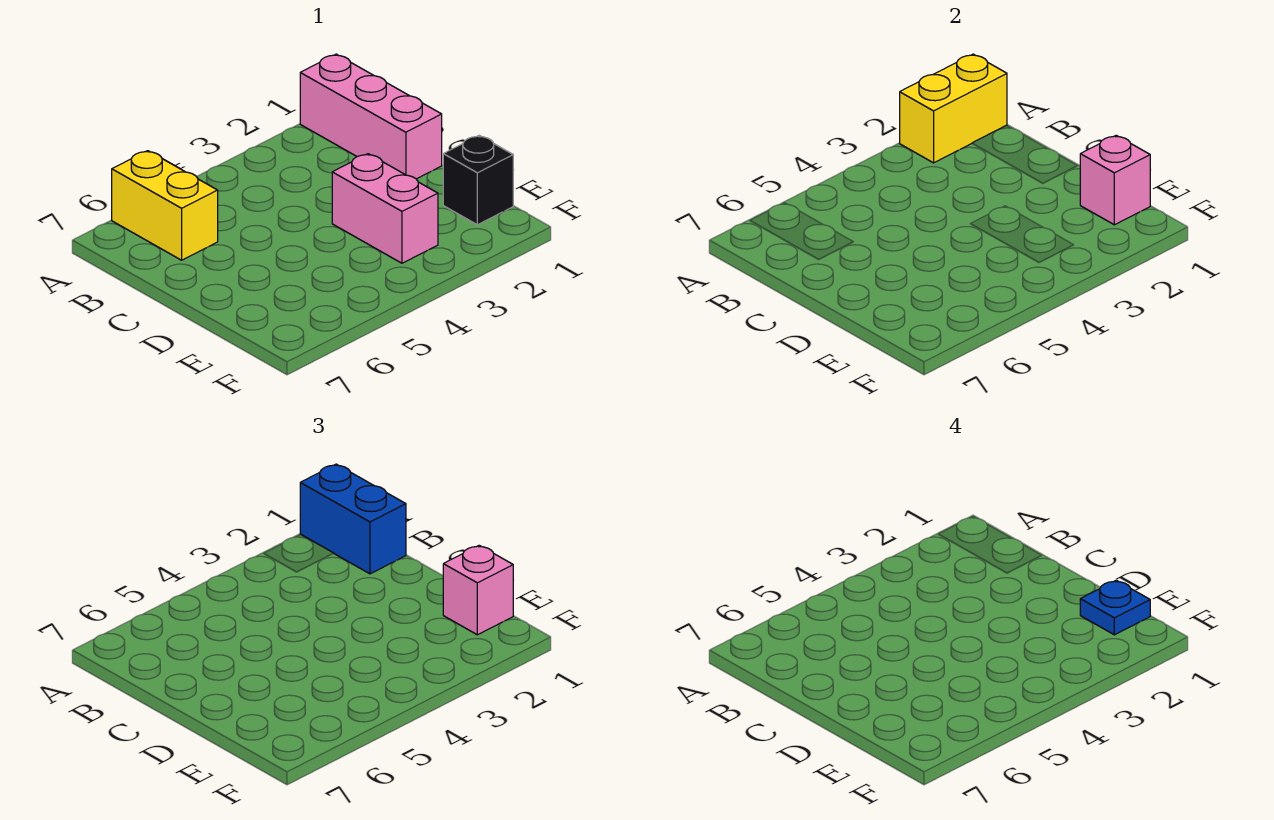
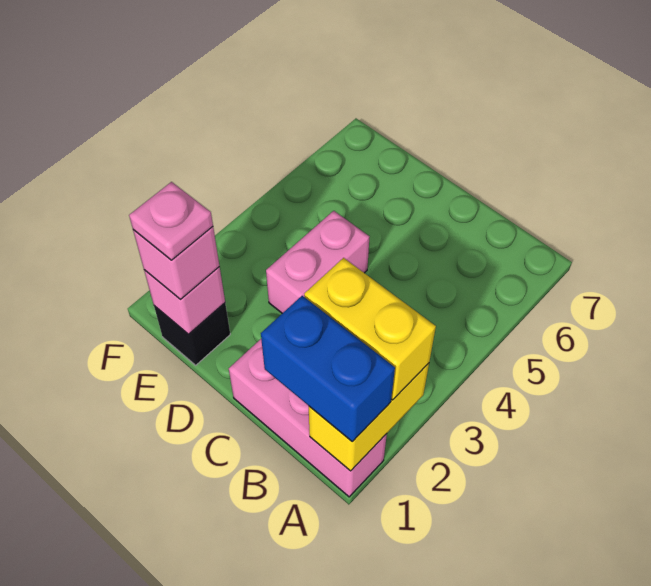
yellow brick A6:B6 level 1 -> yellow brick A2:B2 level 3
pink brick D3:E3 level 1 -> pink brick D3:D4 level 1
blue plate E1 level 4 -> pink plate E1 level 4

